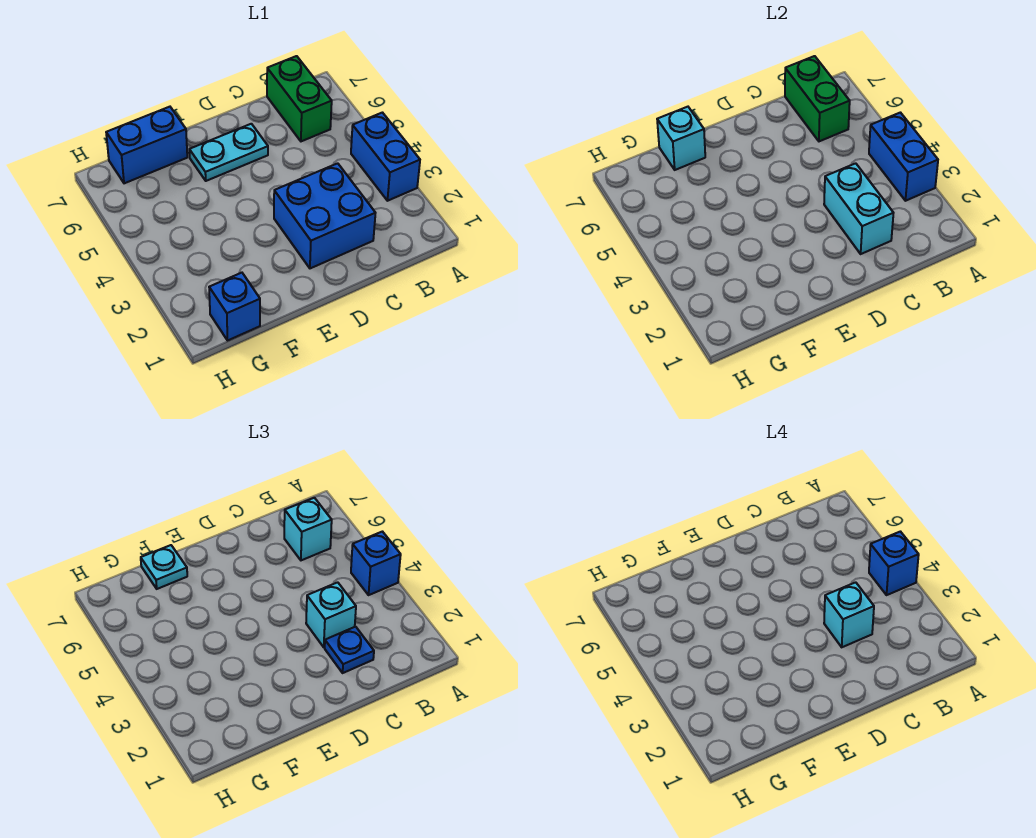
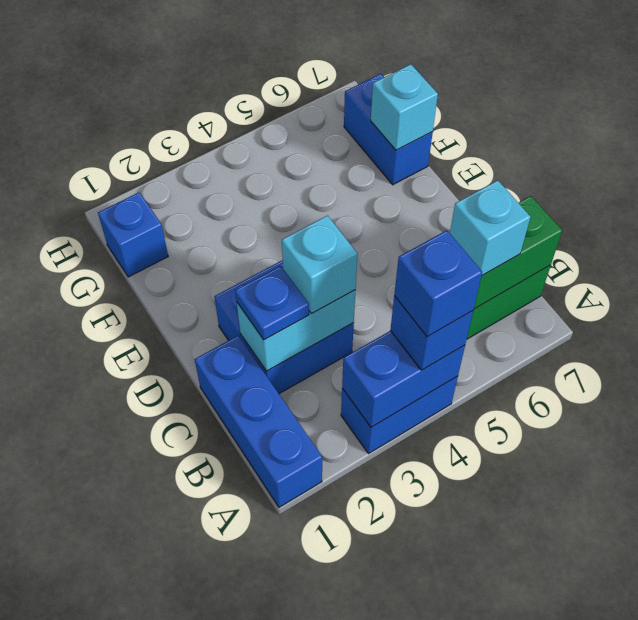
none -> blue brick A1:C1 level 1
cyan brick C3 level 4 -> none
cyan plate D6:E6 level 1 -> none
cyan plate F7 level 3 -> none

